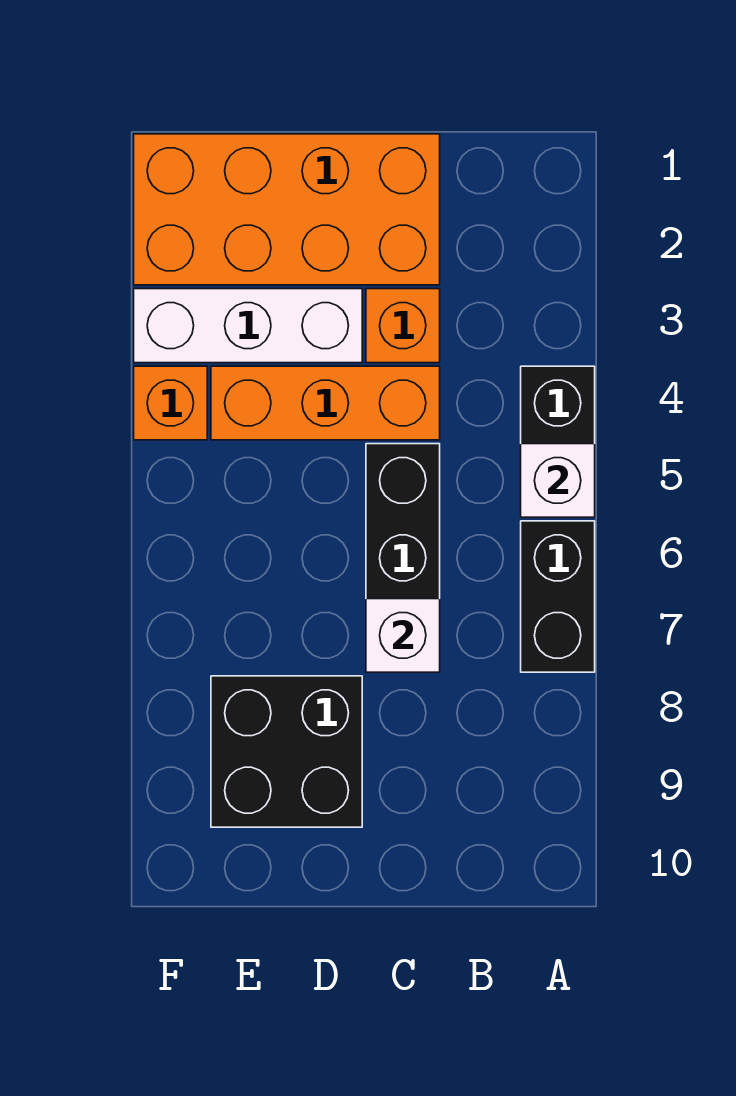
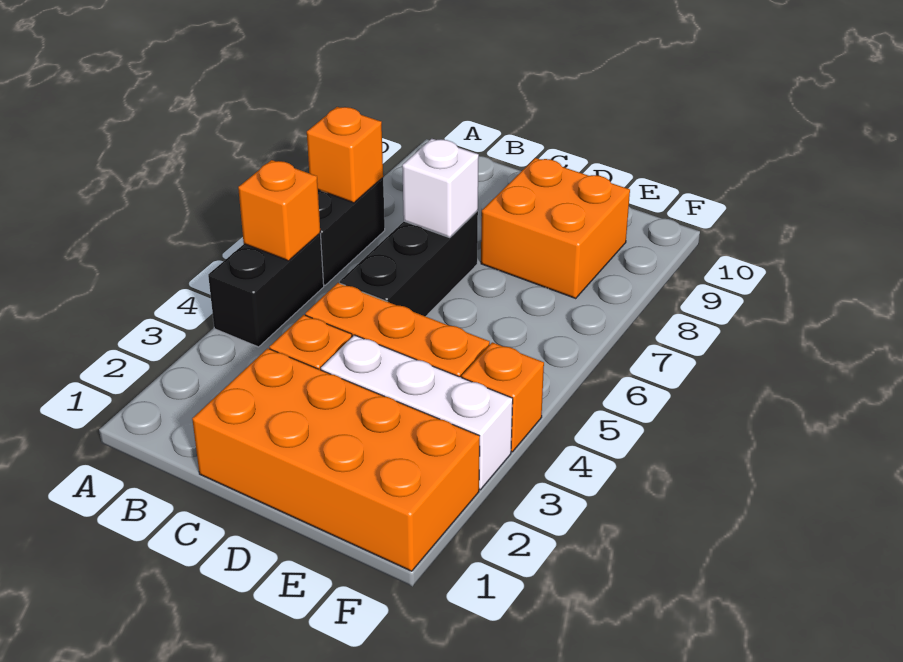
white brick A5 level 2 -> orange brick A5 level 2
none -> orange brick A7 level 2
black brick D8:E9 level 1 -> orange brick D8:E9 level 1

